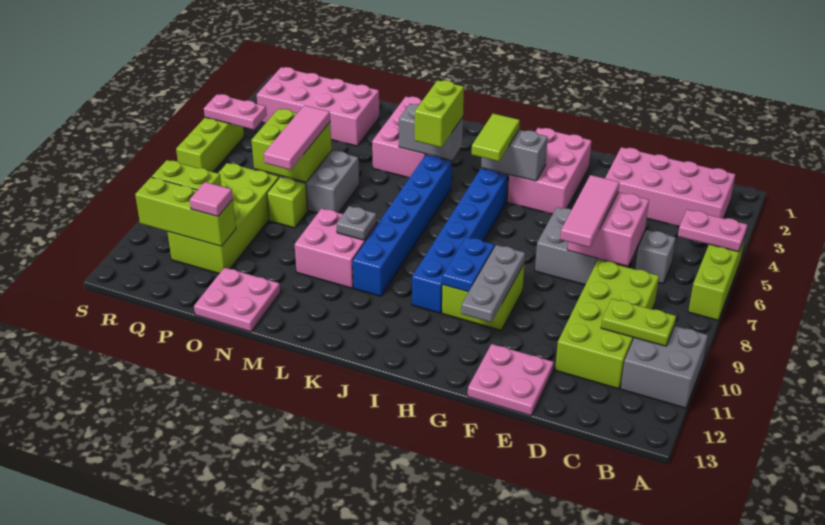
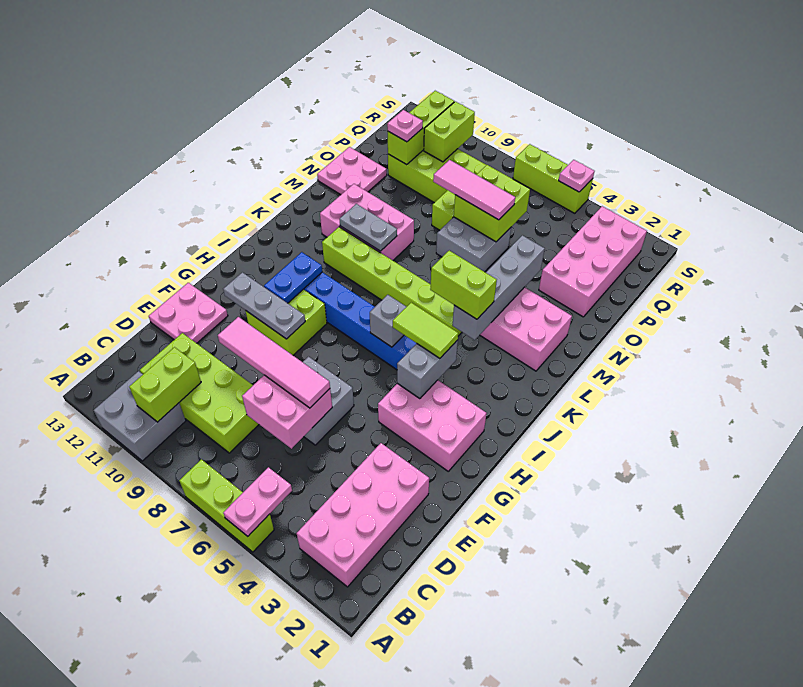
lime plate B10:C10 level 2 -> lime brick B10:C10 level 2
grey brick C6 level 1 -> grey brick I6 level 2
pink tile E6:E8 level 3 -> pink tile E6:E9 level 3
blue plate H9:H10 level 2 -> blue plate H10:I10 level 2
grey brick K4:L4 level 2 -> grey brick K4:N4 level 2
blue brick K5:K10 level 1 -> lime brick K5:K10 level 1
pink brick L9:M10 level 1 -> pink brick L9:M11 level 1
grey plate L9 level 2 -> grey plate L9:L10 level 2
pink tile P11 level 3 -> pink plate P11 level 3
pink plate R5:S5 level 2 -> pink plate S5 level 2

